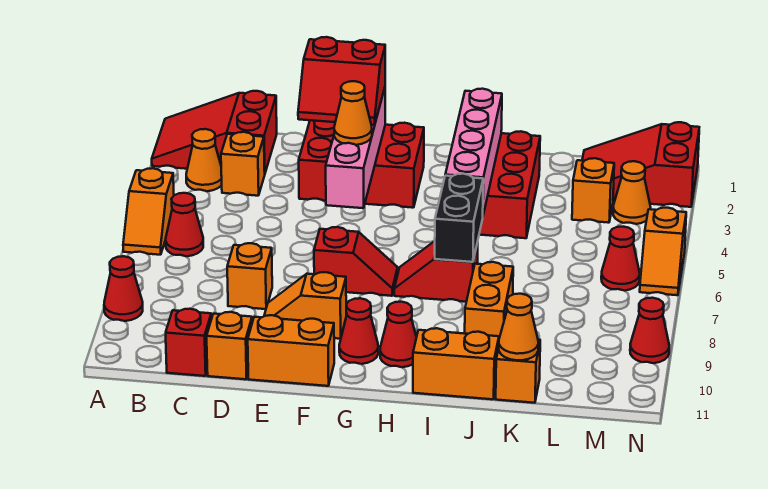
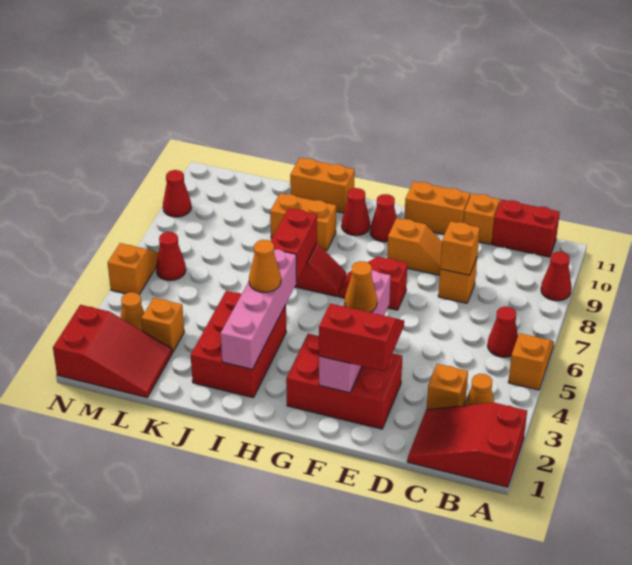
red slope A1:C2 level 1 top C -> red slope A1:C2 level 1 top A
red brick C11 level 1 -> red brick B11:C11 level 1
black brick I6:I7 level 2 -> red brick I6:I7 level 2
orange brick J8:J9 level 1 -> orange brick I9:J9 level 1
orange brick K11 level 1 -> orange brick D8 level 2
orange cone K11 level 2 -> orange cone I4 level 3

